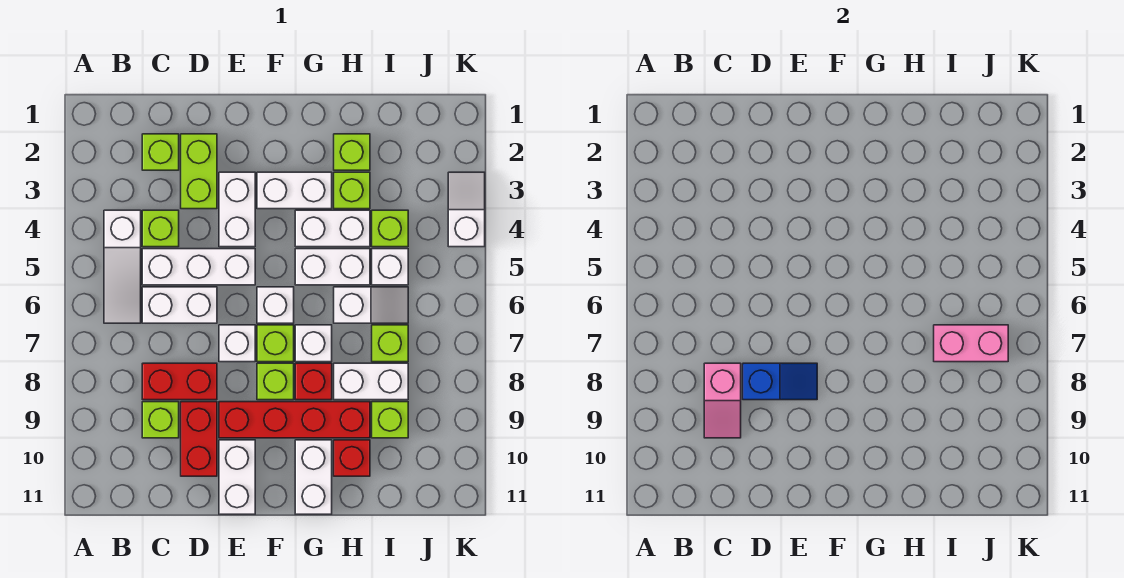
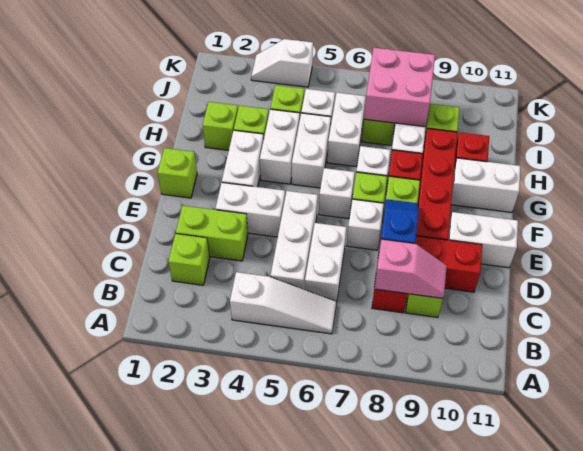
lime brick C4 level 1 -> lime brick F1 level 1
white slope H6:I6 level 1 top H -> white brick H6:I6 level 1
pink brick I7:J7 level 2 -> pink brick I7:J8 level 2

